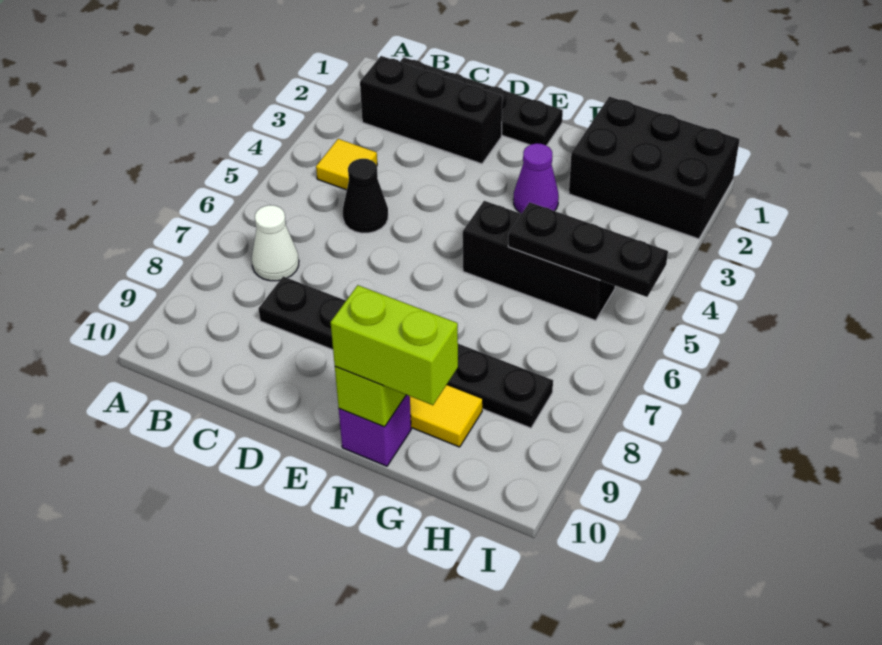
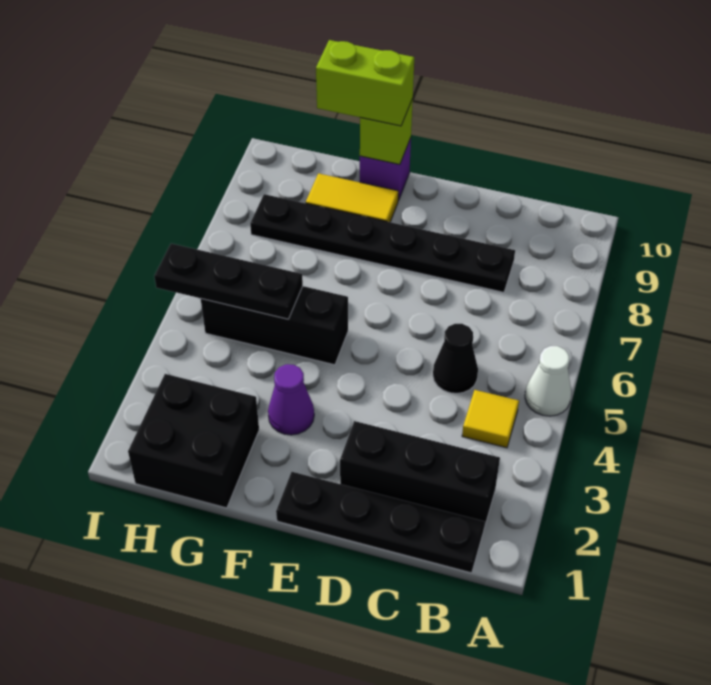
white cone B7 level 1 -> white cone A5 level 1
black brick G1:I2 level 1 -> black brick G1:H2 level 1

